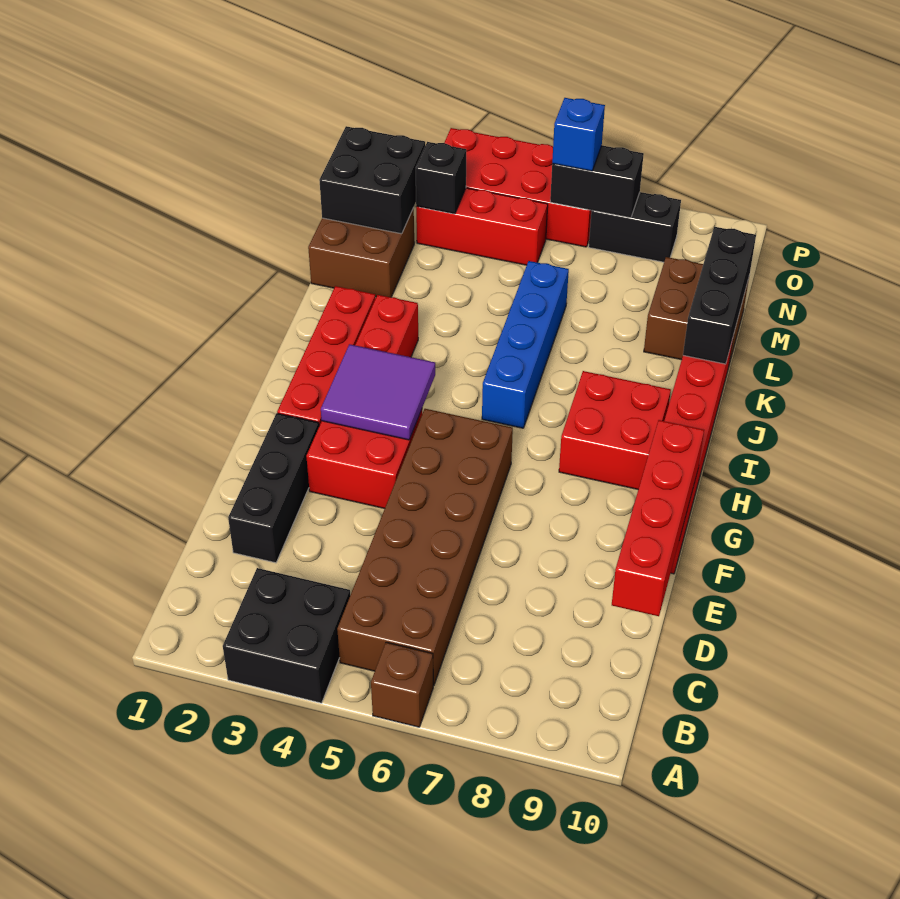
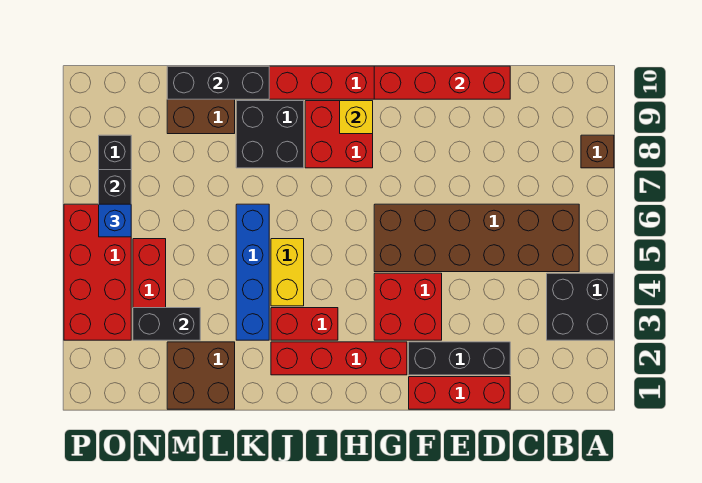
brown brick A6 level 1 -> brown brick A8 level 1
none -> red brick D1:F1 level 1
purple tile G3:H4 level 2 -> none
none -> yellow brick H9 level 2
blue brick I6:L6 level 1 -> blue brick K3:K6 level 1
none -> yellow brick J4:J5 level 1
black brick M1:N2 level 2 -> black brick J8:K9 level 1
black brick N3 level 2 -> black brick M3:N3 level 2

